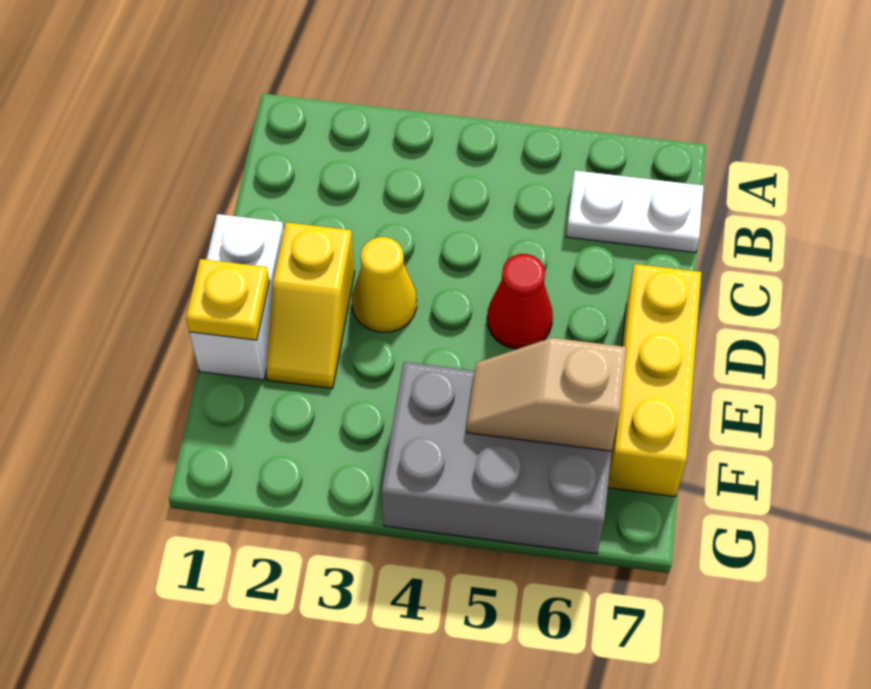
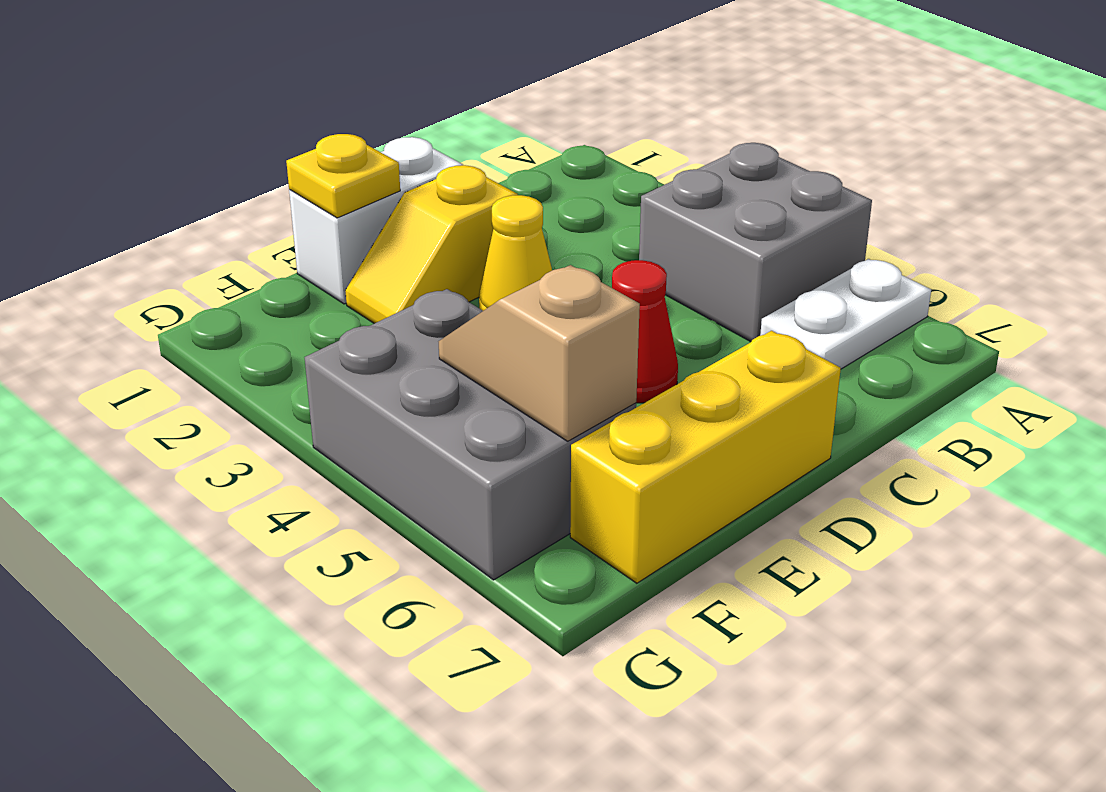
none -> grey brick A4:B5 level 1
white plate B6:B7 level 1 -> white plate A6:B6 level 1

